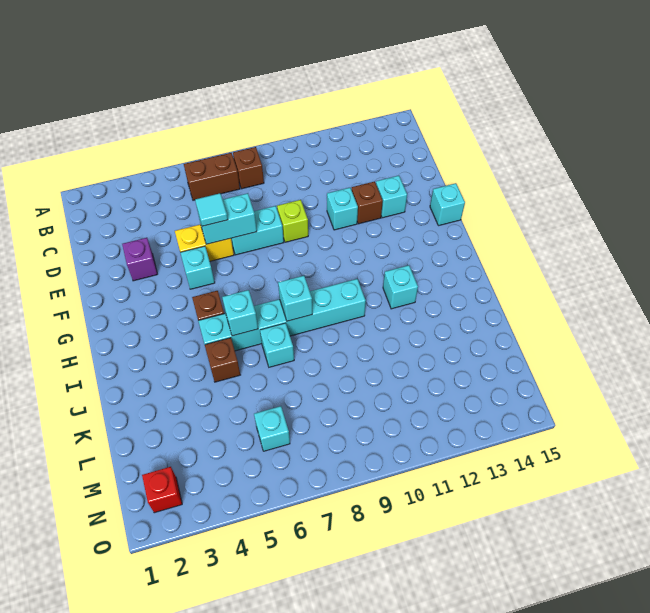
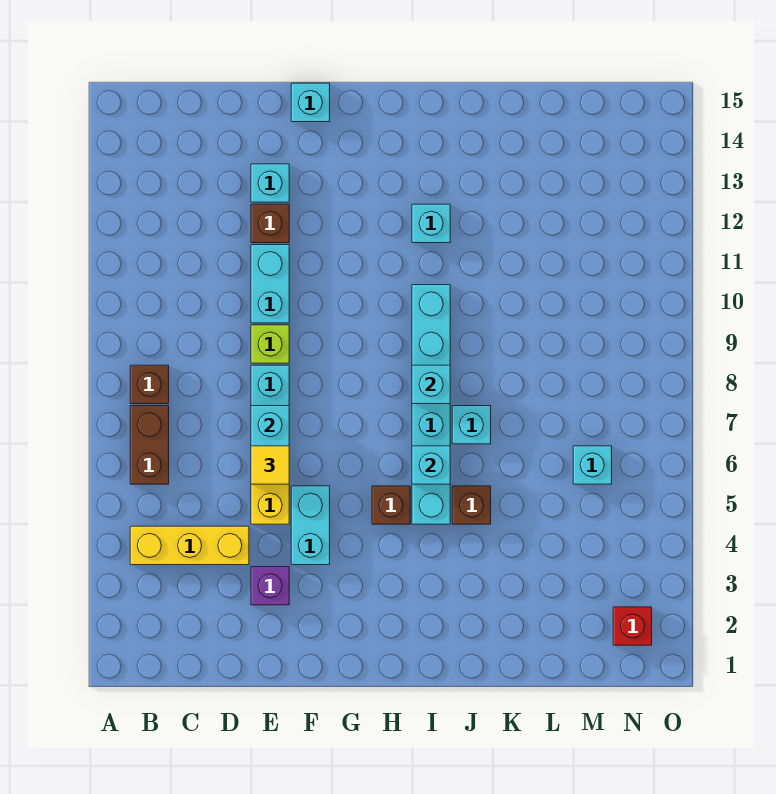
none -> yellow brick B4:D4 level 1
cyan tile E6 level 3 -> yellow tile E6 level 3
cyan brick E11 level 1 -> cyan brick E10:E11 level 1
cyan brick F5 level 1 -> cyan brick F4:F5 level 1

